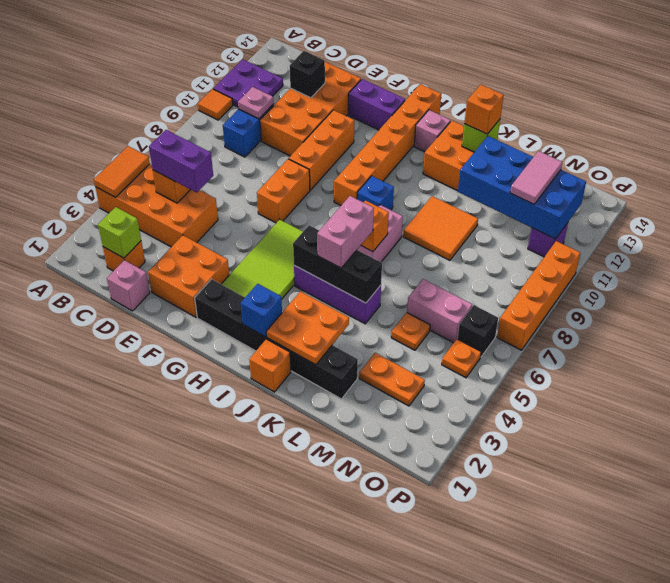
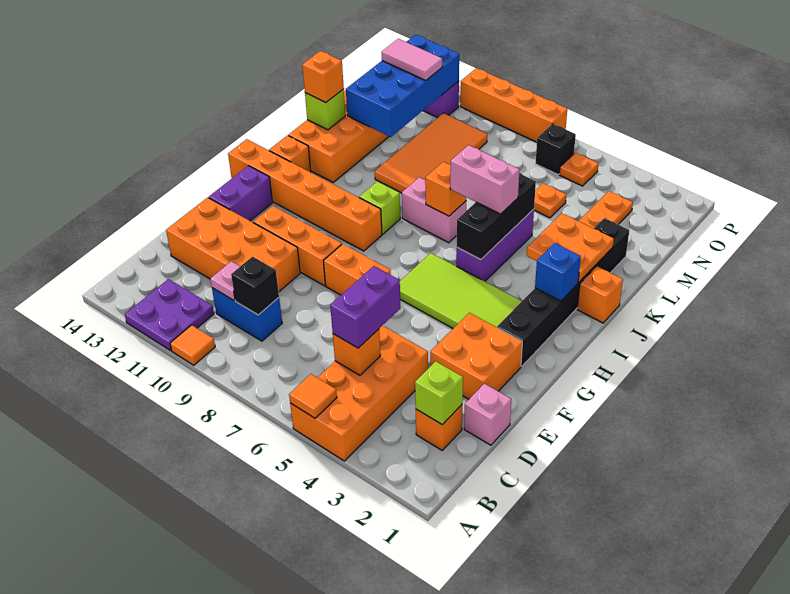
orange tile A4:A5 level 2 -> orange tile A5 level 2
black brick D12 level 2 -> black brick C9 level 2
blue brick I9 level 1 -> lime brick I9 level 1
pink brick I13 level 1 -> orange brick I13 level 1
orange tile K9:L10 level 1 -> orange tile K9:N10 level 1
pink brick M6:N6 level 1 -> none

